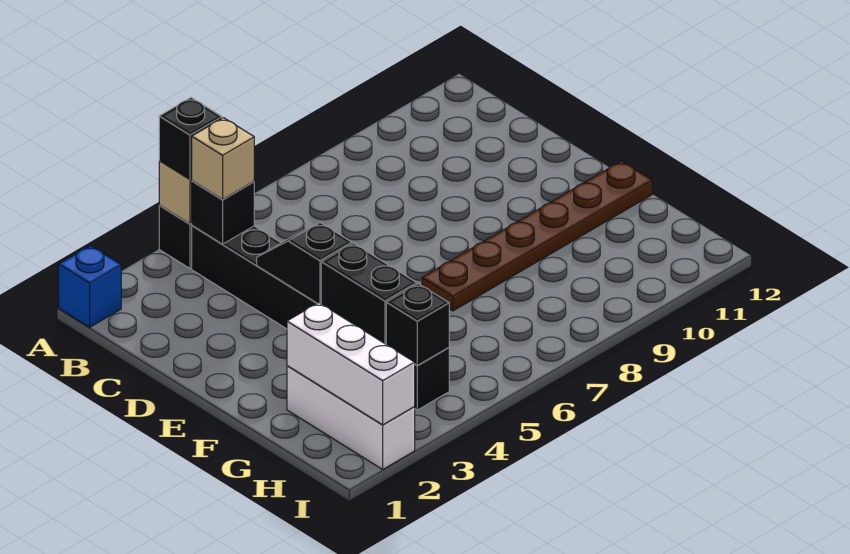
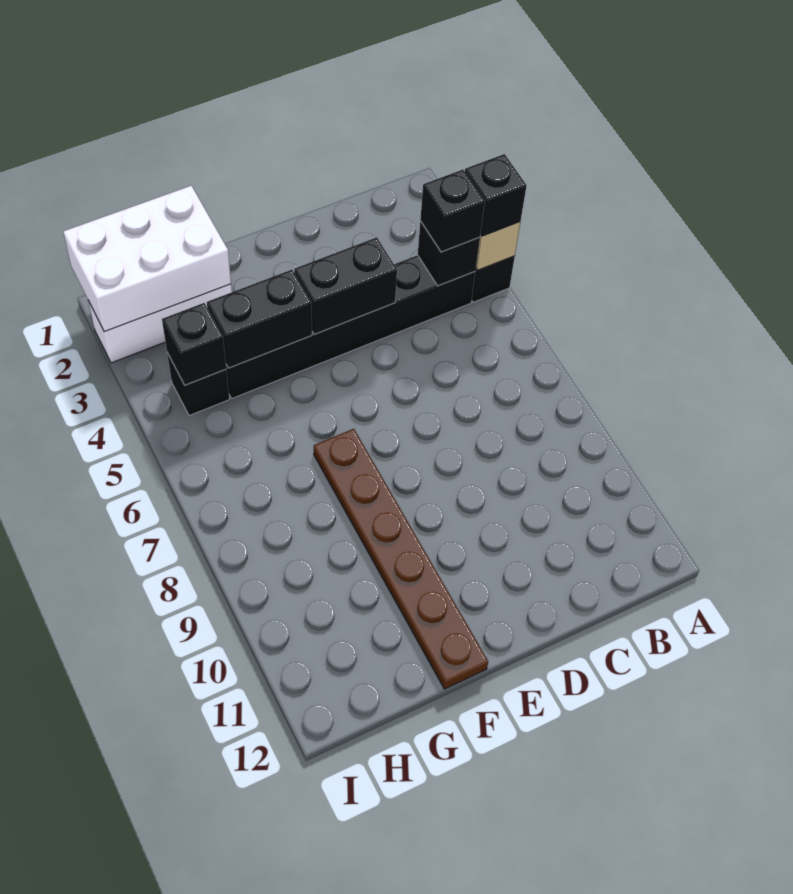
blue brick A1 level 1 -> none
tan brick B4 level 3 -> black brick B4 level 3
black slope D4:E4 level 2 top E -> black brick D4:E4 level 2
white brick G2:I2 level 2 -> white brick G1:I2 level 2

